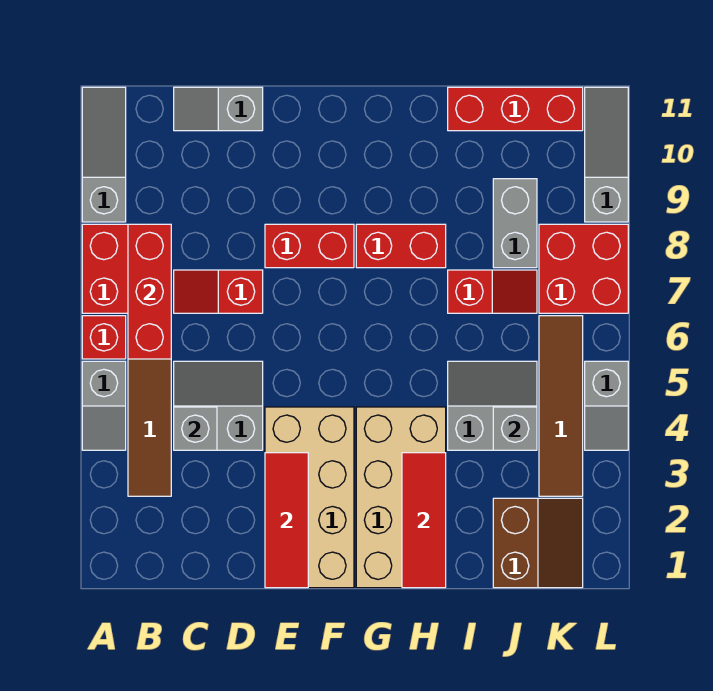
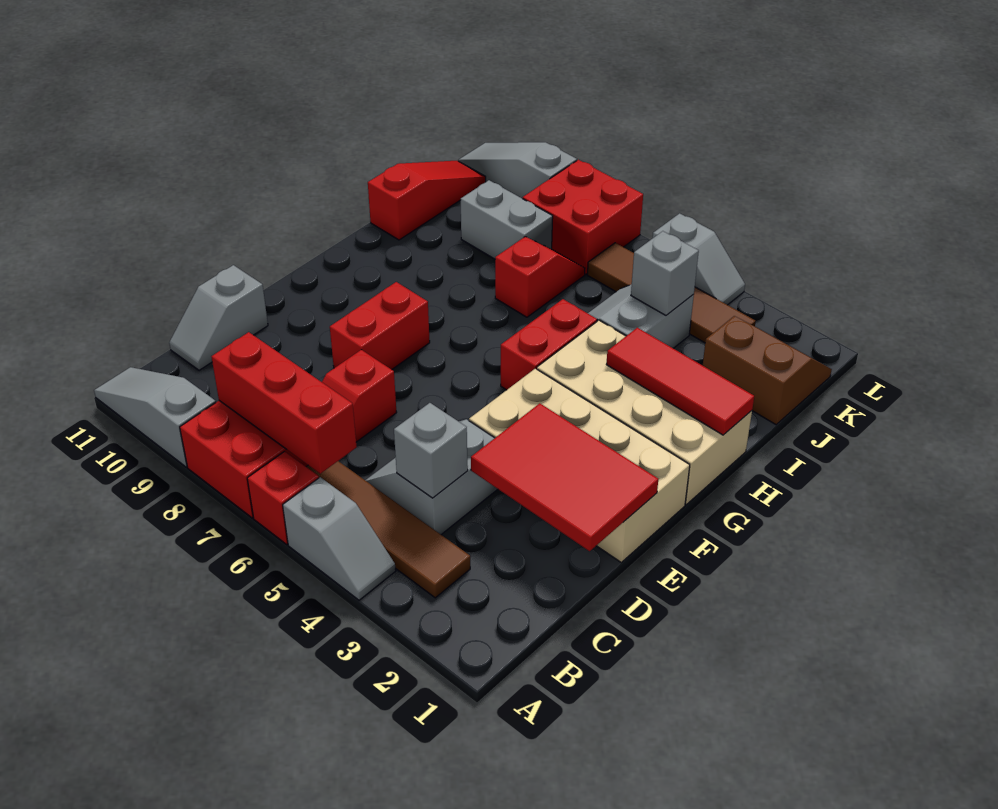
red tile E1:E3 level 2 -> red tile D1:E3 level 2
red brick G8:H8 level 1 -> red brick G5:H5 level 1
red brick I11:K11 level 1 -> red slope I11:K11 level 1 top I

